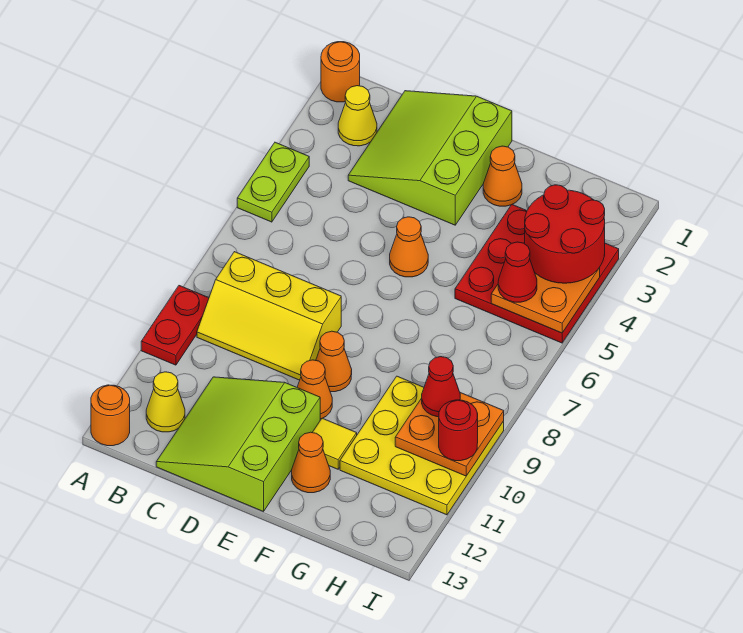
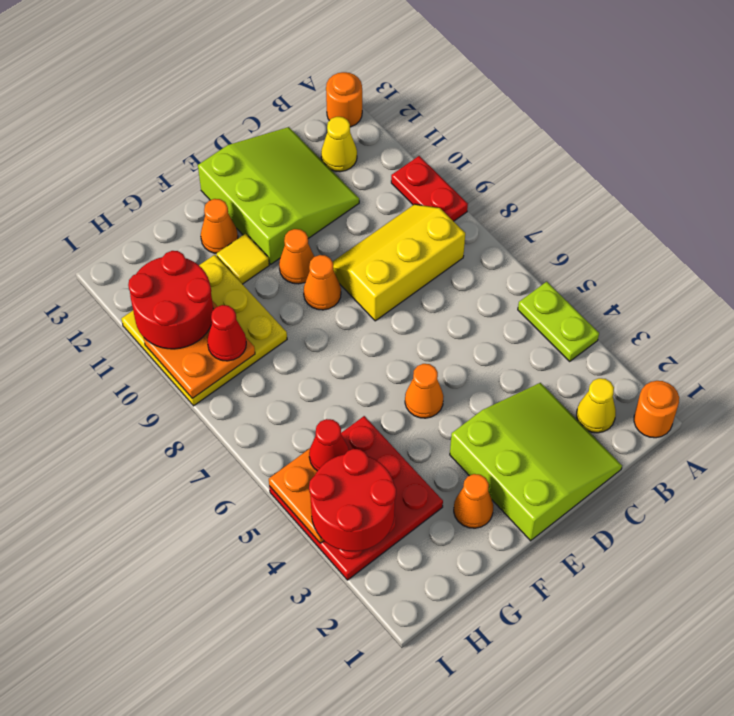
red round brick I10 level 3 -> red round brick H10:I11 level 3

